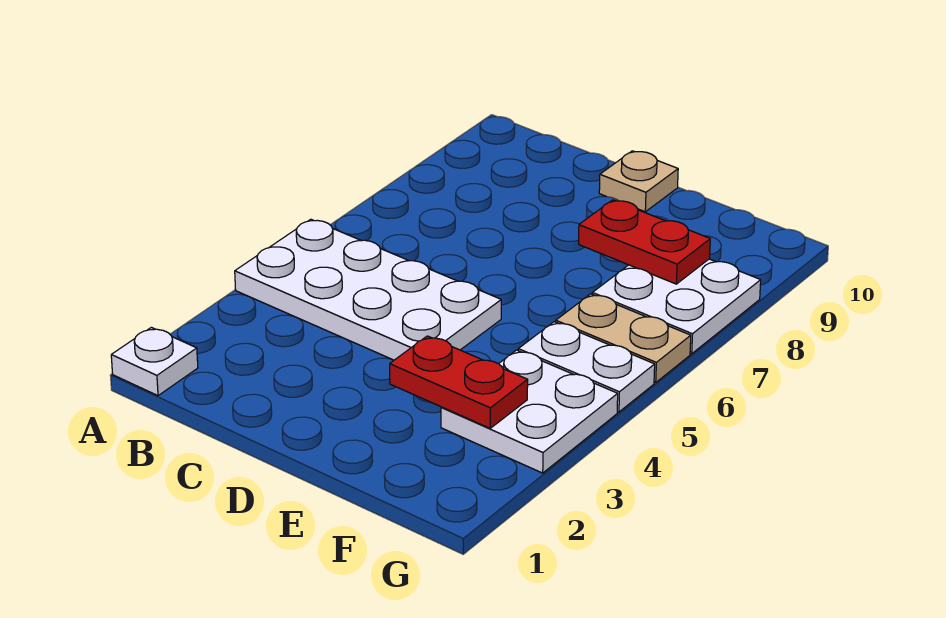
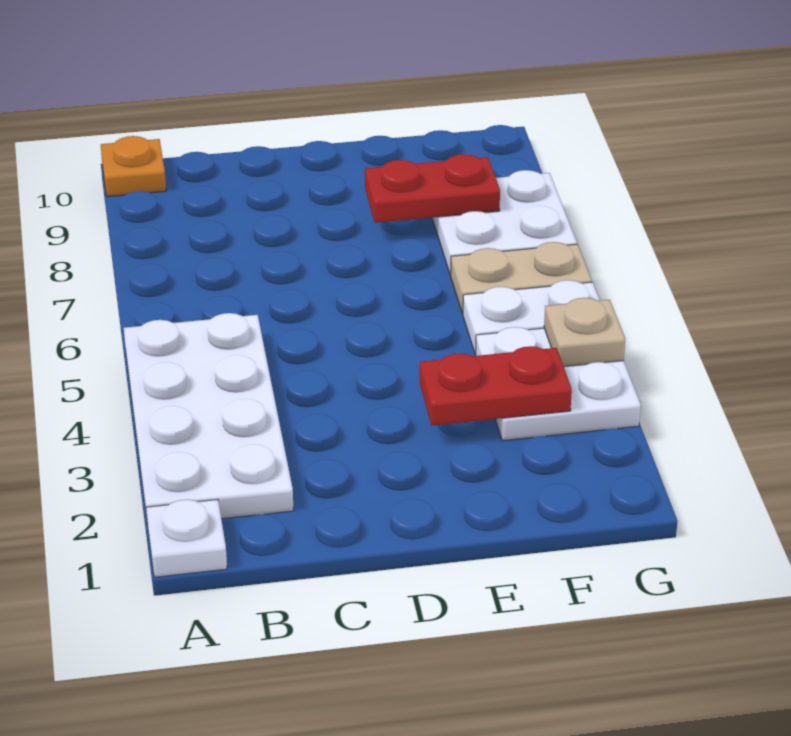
white plate A4:D5 level 1 -> white plate A2:B5 level 1
none -> orange plate A10 level 1
tan plate D10 level 1 -> tan plate G4 level 2

